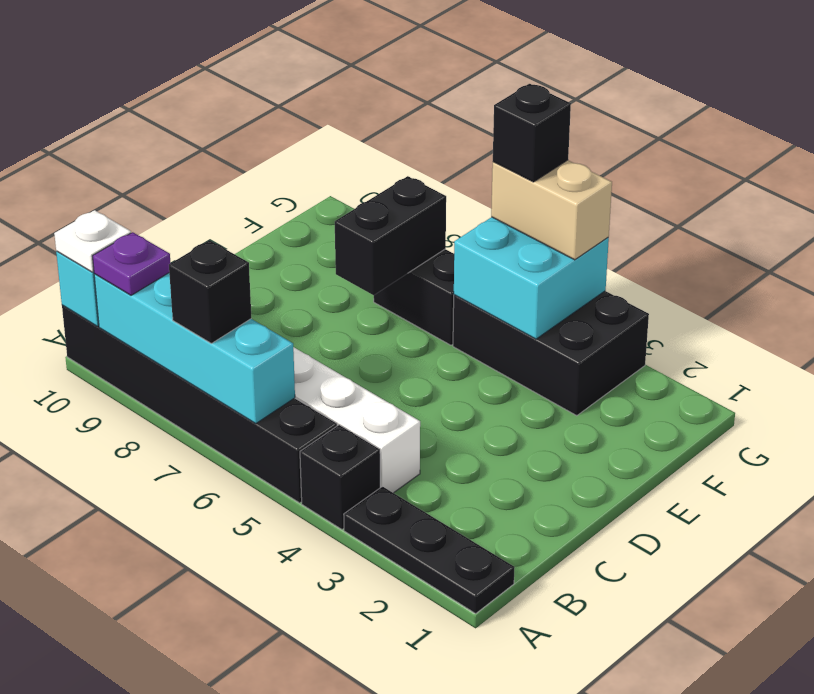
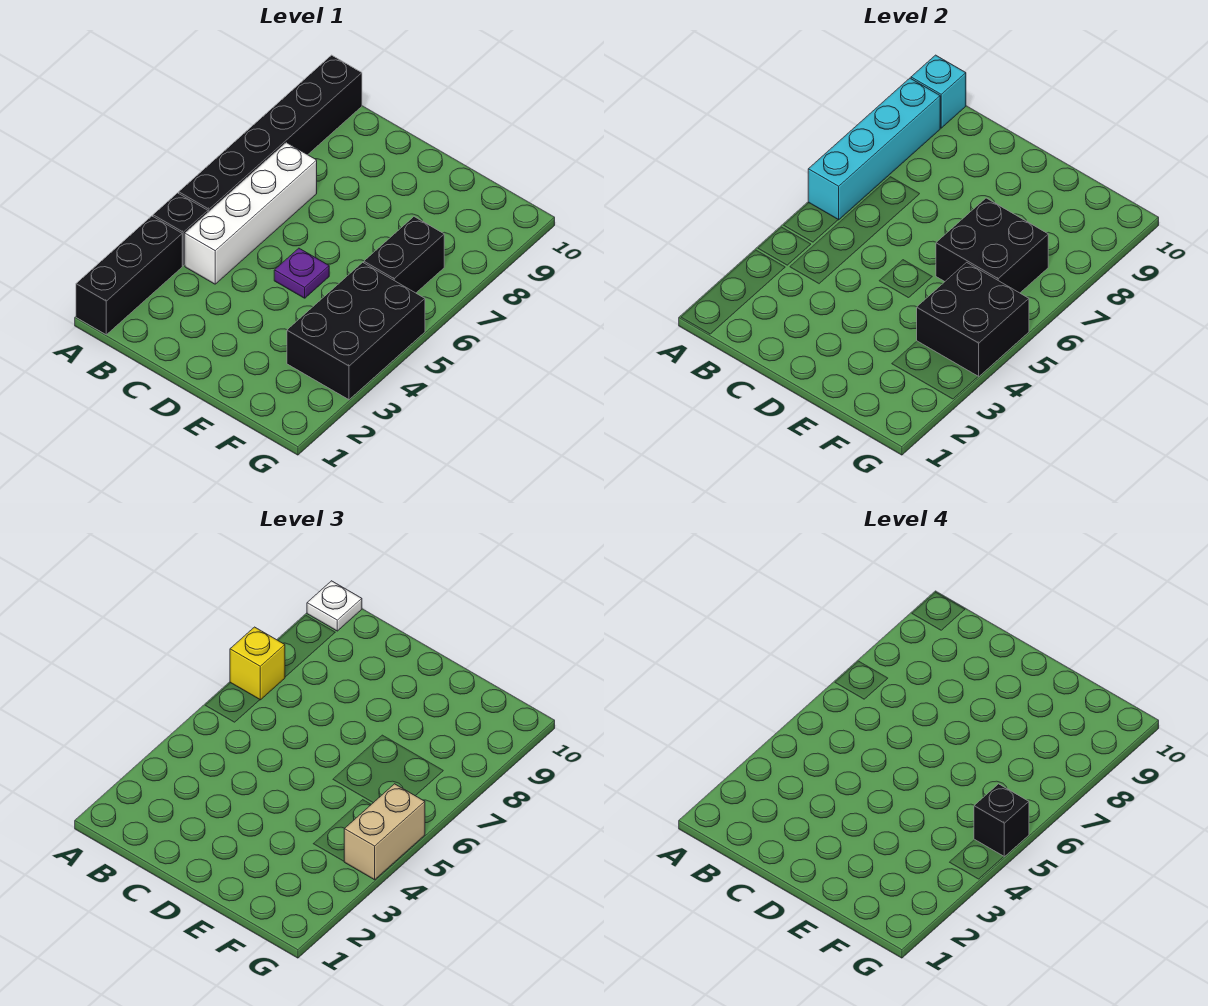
black plate A1:A3 level 1 -> black brick A1:A3 level 1
black brick A7 level 3 -> yellow brick A7 level 3
purple plate A9 level 3 -> purple plate D5 level 1
black brick E7:F7 level 2 -> black brick E6:F7 level 2
cyan brick F4:G5 level 2 -> black brick F4:G5 level 2

